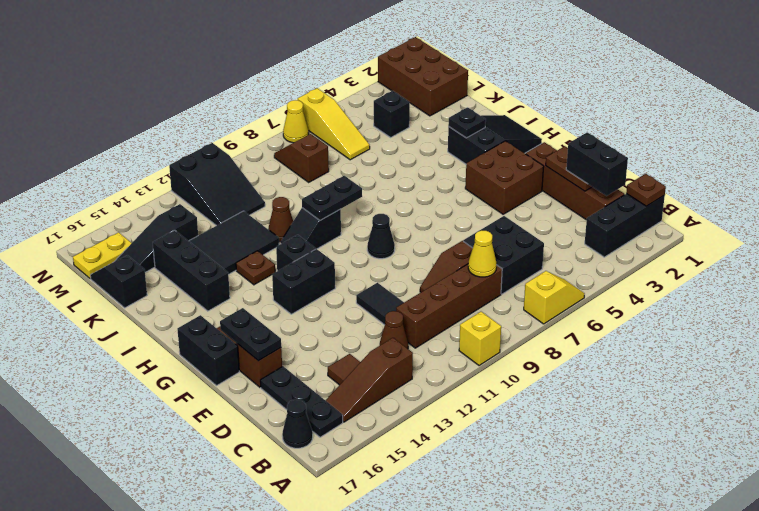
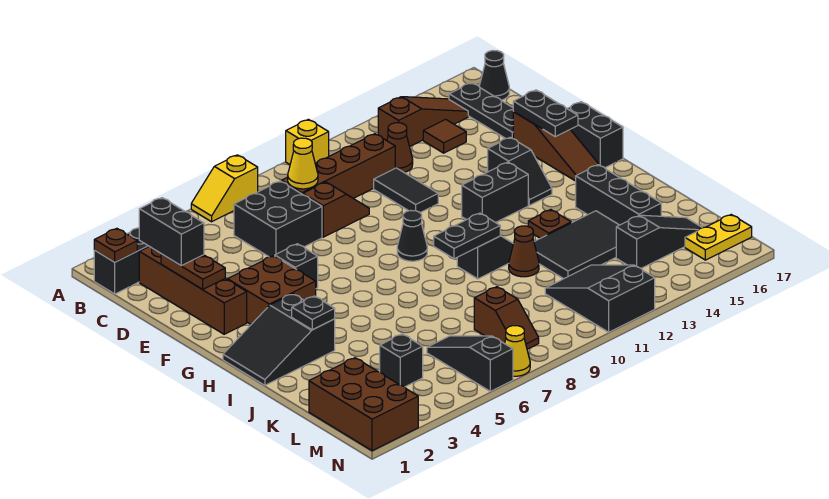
black brick H12 level 1 -> black brick F5 level 1
black slope K17:L17 level 1 top K -> black slope F14:G14 level 1 top F
yellow slope L6:N6 level 1 top N -> black slope L6:N6 level 1 top N

